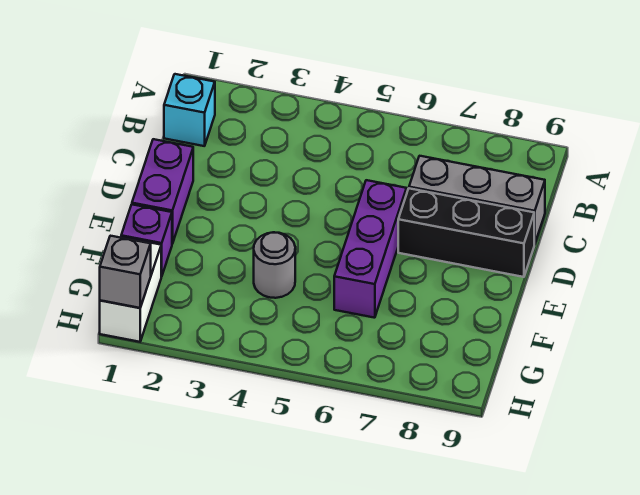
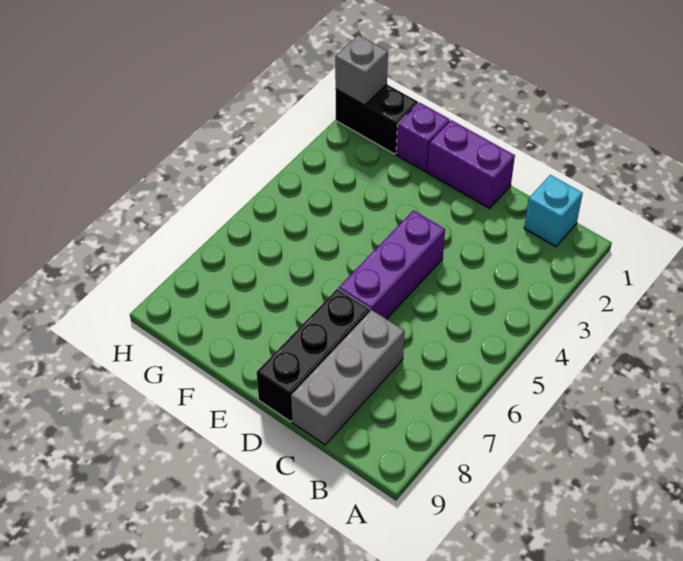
purple brick D6:F6 level 1 -> purple brick D4:D6 level 1
grey round brick F4 level 1 -> none
white brick G1:H1 level 1 -> black brick G1:H1 level 1

